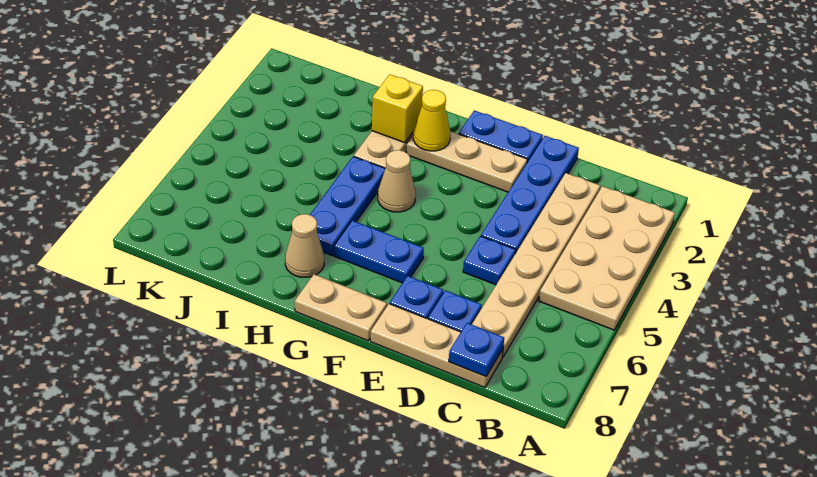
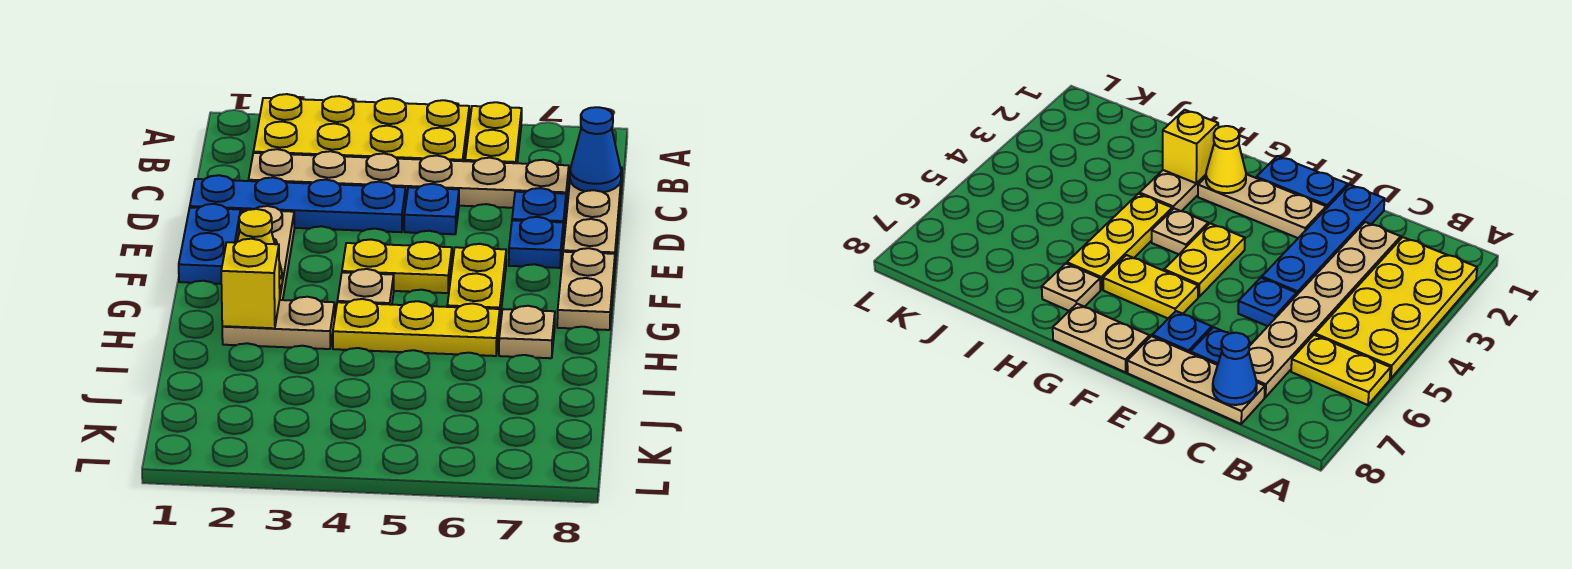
tan plate A2:B5 level 1 -> yellow plate A2:B5 level 1
none -> yellow plate A6:B6 level 1
blue plate C8 level 2 -> blue cone C8 level 2
none -> yellow plate F4:F5 level 1
blue plate F6:G6 level 1 -> yellow plate F6:G6 level 1
tan cone G4 level 1 -> tan plate G4 level 1
blue plate H4:H6 level 1 -> yellow plate H4:H6 level 1
tan cone H7 level 1 -> tan plate H7 level 1

